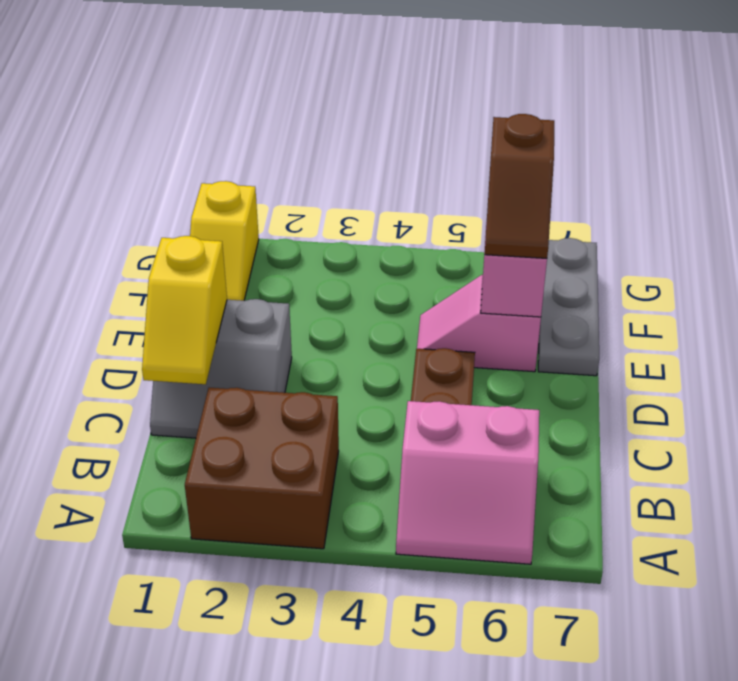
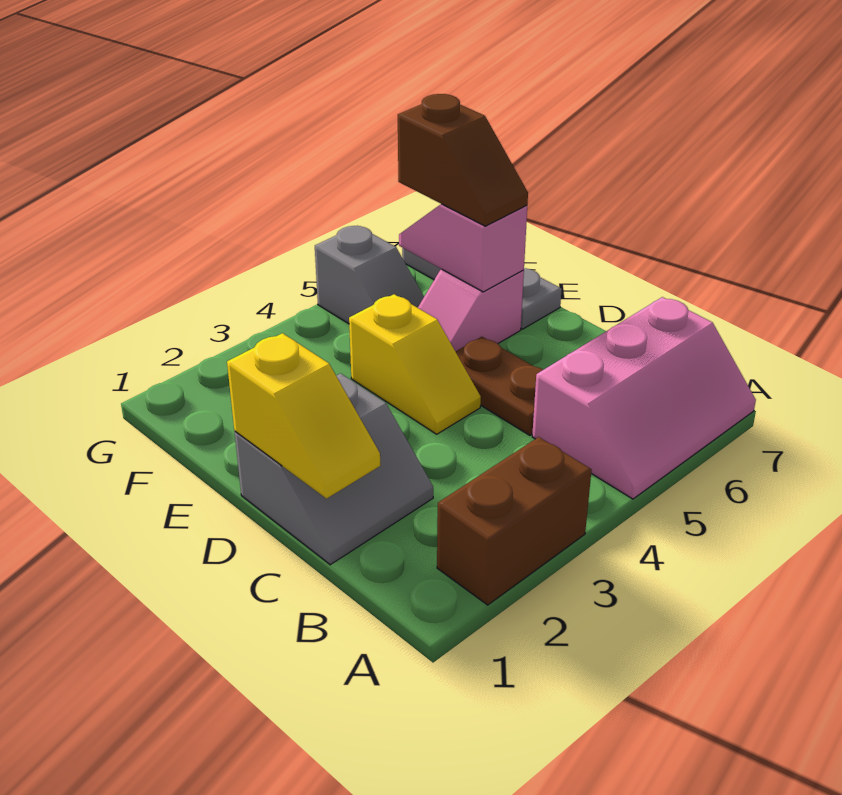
brown brick A2:B3 level 1 -> brown brick A2:A3 level 1
pink slope A5:B6 level 1 top B -> pink slope A5:B7 level 1 top B
yellow slope F1:G1 level 1 top G -> yellow slope D4:E4 level 1 top E
none -> grey slope F5:G5 level 1 top G

